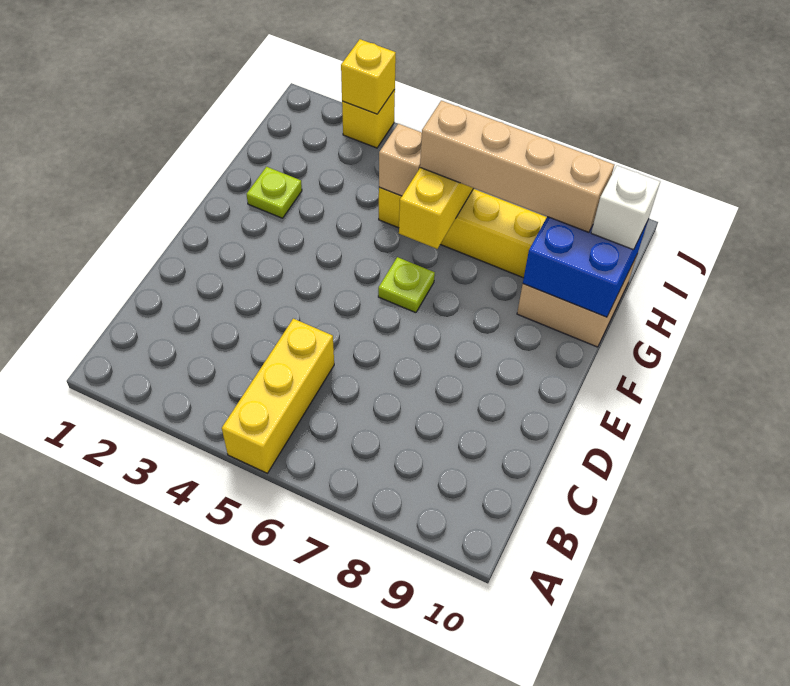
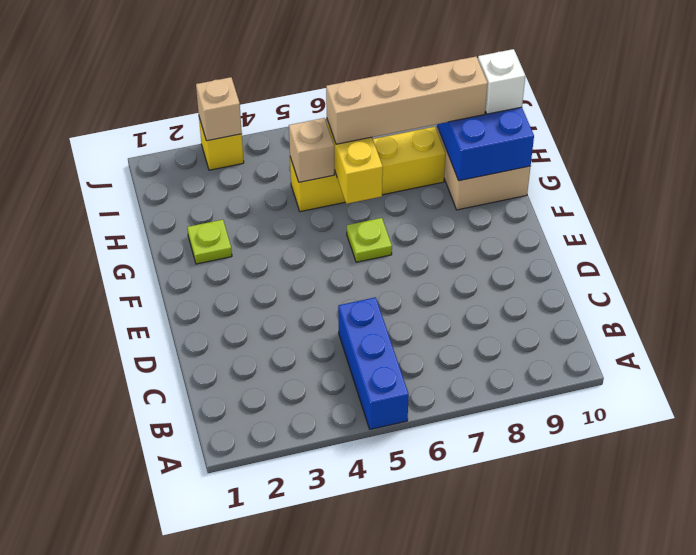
yellow brick A5:C5 level 1 -> blue brick A5:C5 level 1
yellow brick J3 level 2 -> tan brick J3 level 2

